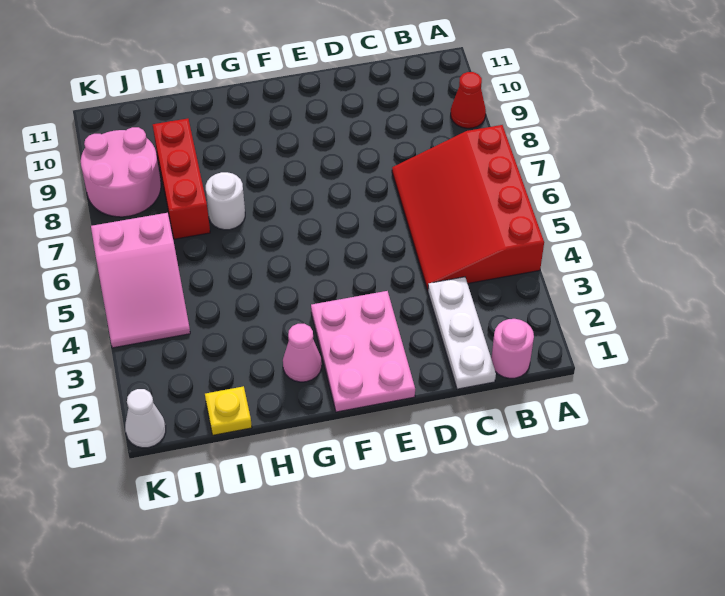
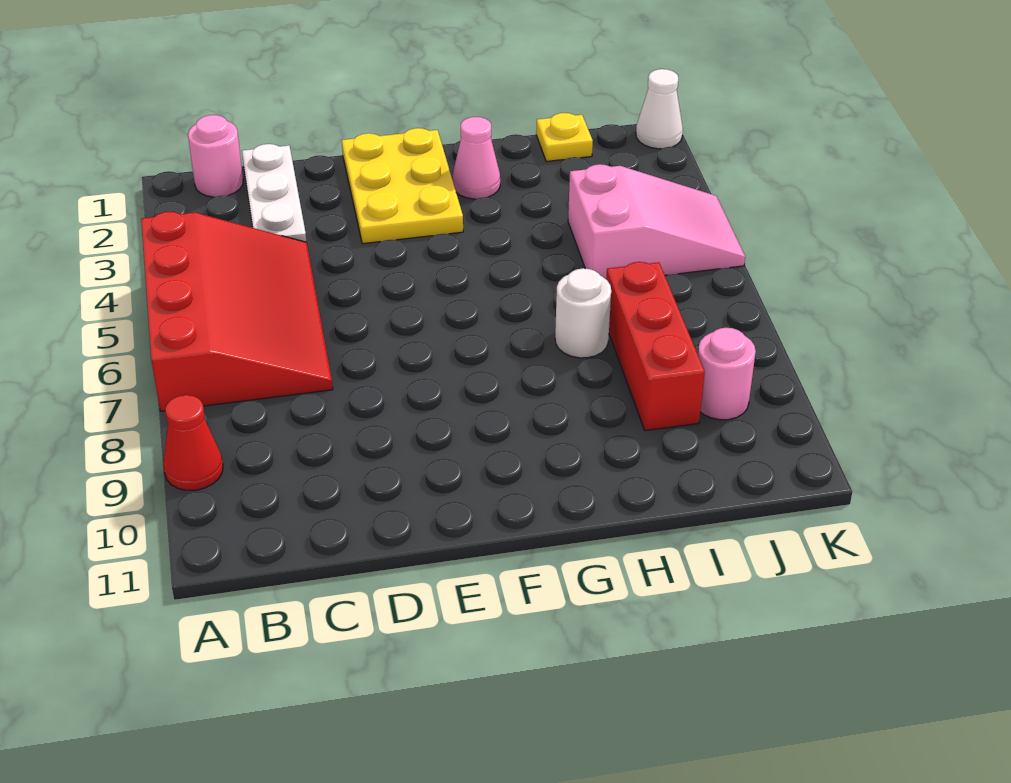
pink plate E1:F3 level 1 -> yellow plate E1:F3 level 1
pink slope J4:K6 level 1 top 6 -> pink slope I4:K5 level 1 top I
pink round brick J8:K9 level 1 -> pink round brick J9 level 1

